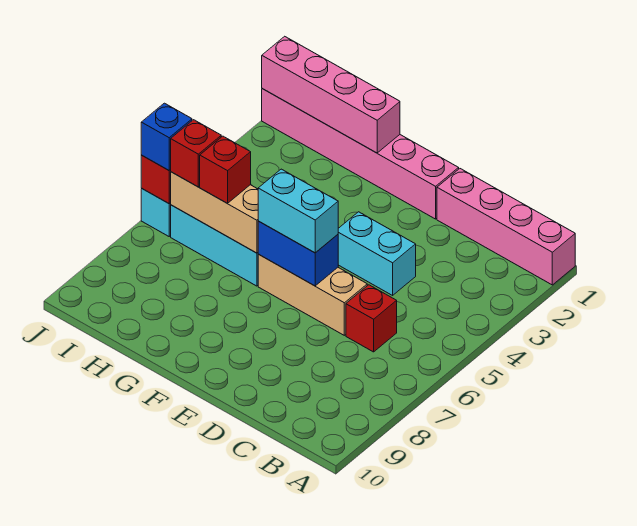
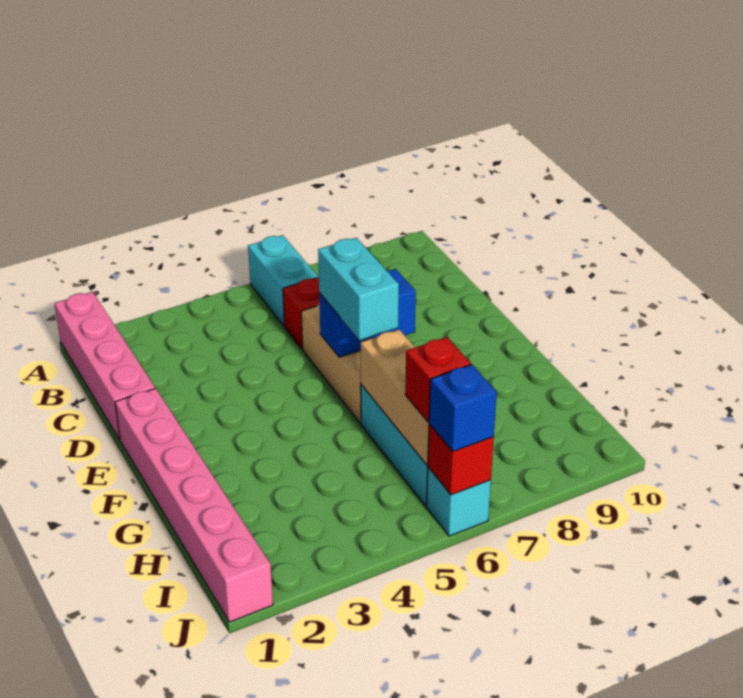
cyan brick D4:E4 level 1 -> cyan brick A6:B6 level 1
blue brick E6:F6 level 2 -> blue brick E6:E7 level 2
pink brick G1:J1 level 2 -> none
red brick H6 level 3 -> none

